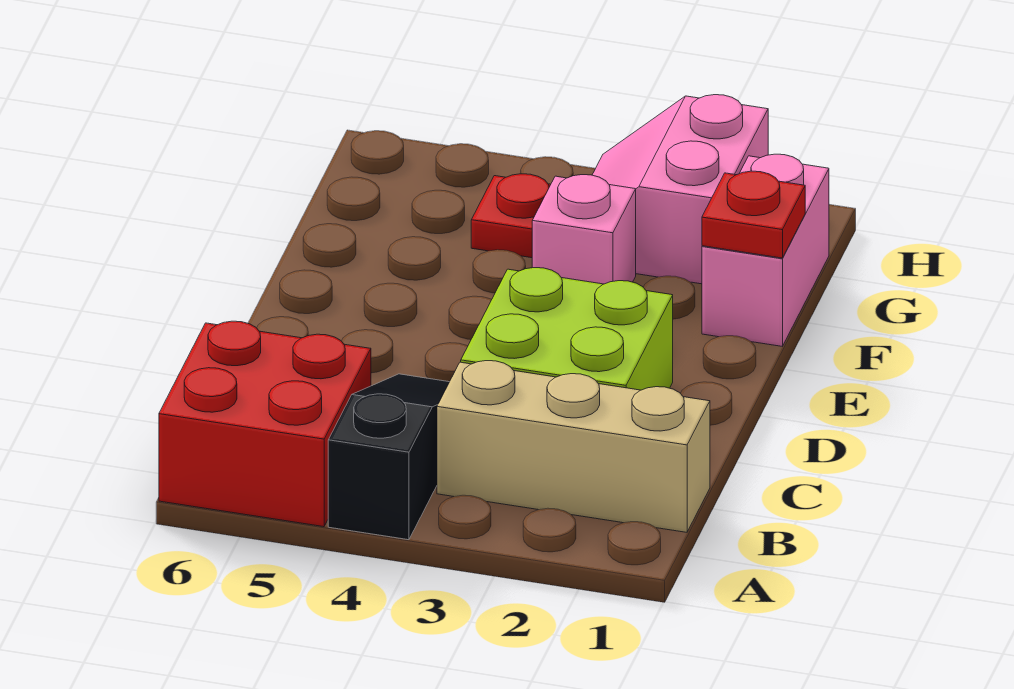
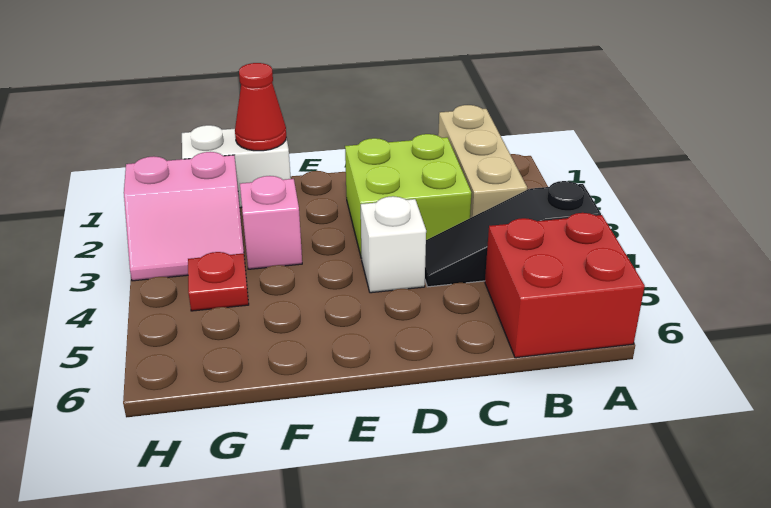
none -> white brick D4 level 1
pink brick F1:G1 level 1 -> white brick F1:G1 level 1
red plate F1 level 2 -> red cone F1 level 2

